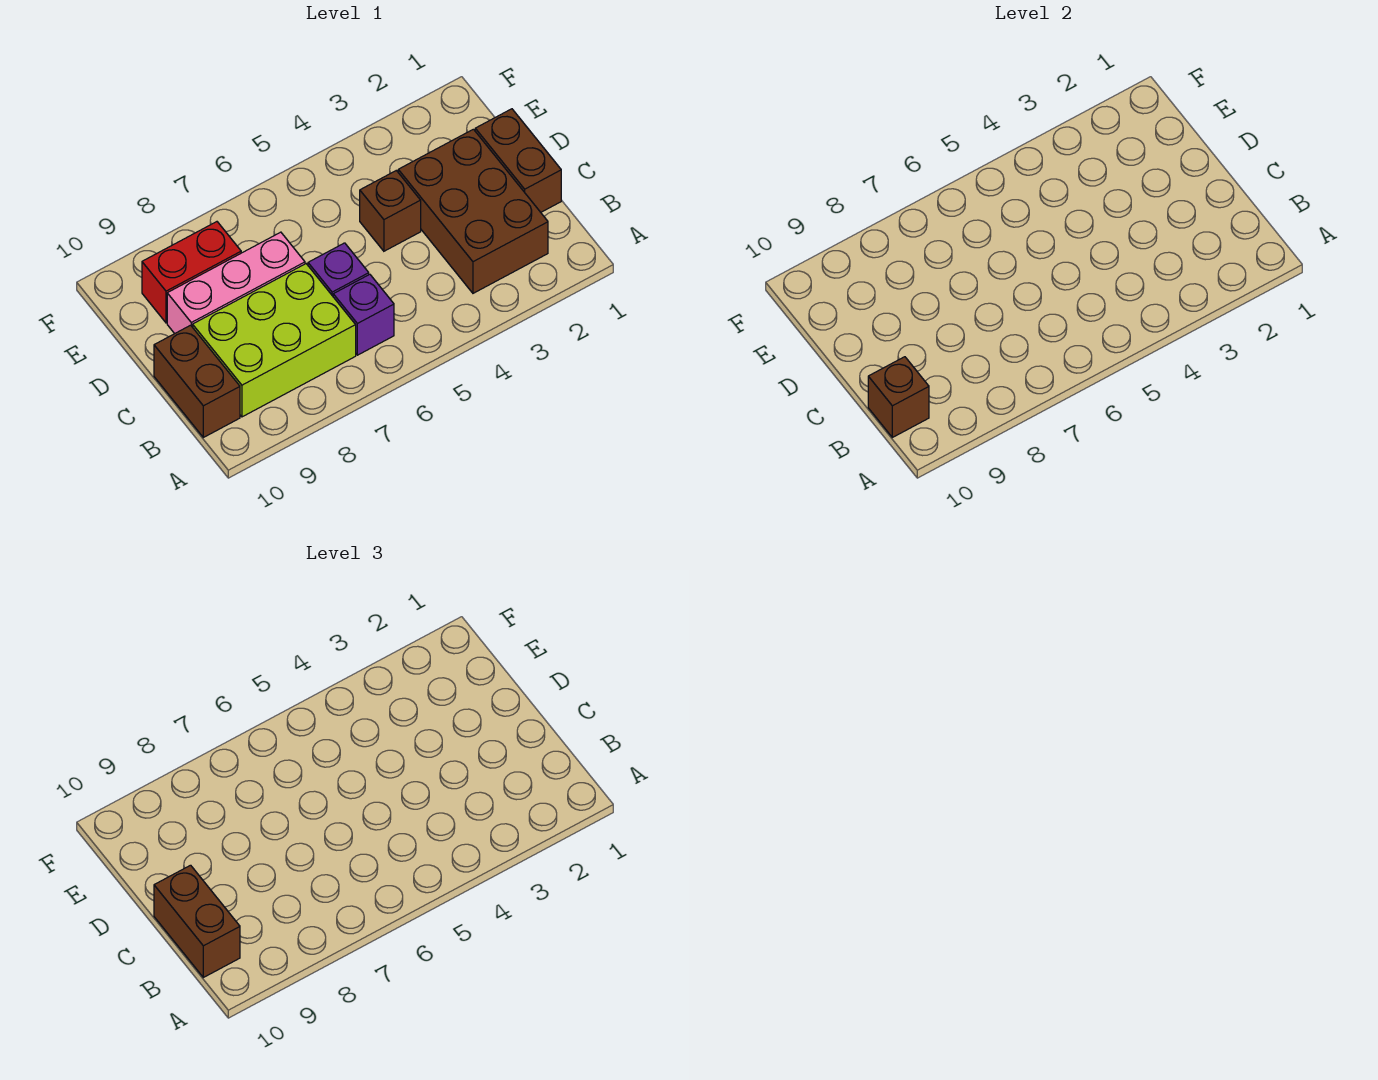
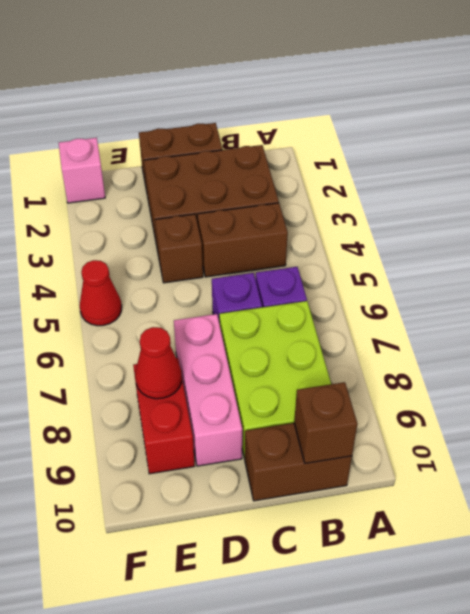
brown brick B10:C10 level 3 -> brown brick B4:C4 level 1
none -> red cone E8 level 2
none -> pink brick F1 level 1
none -> red cone F5 level 1

